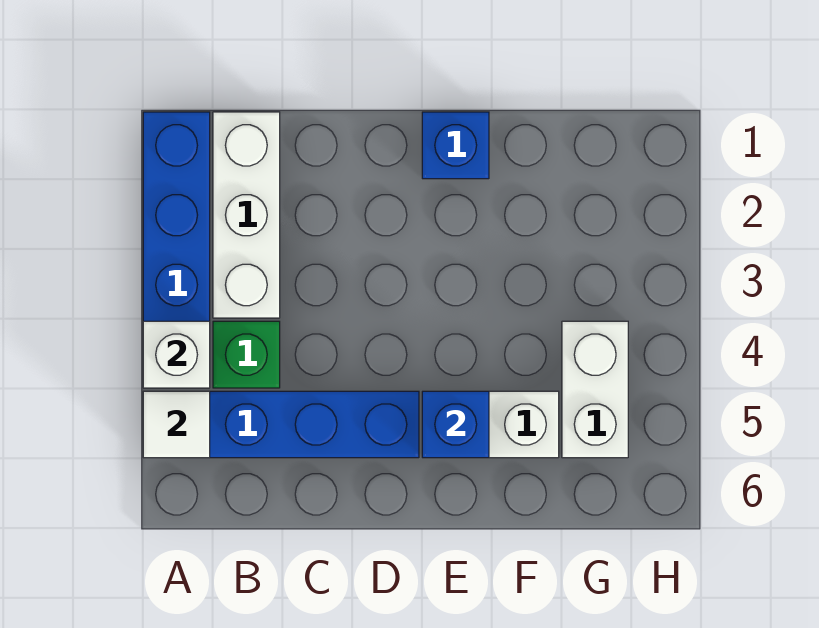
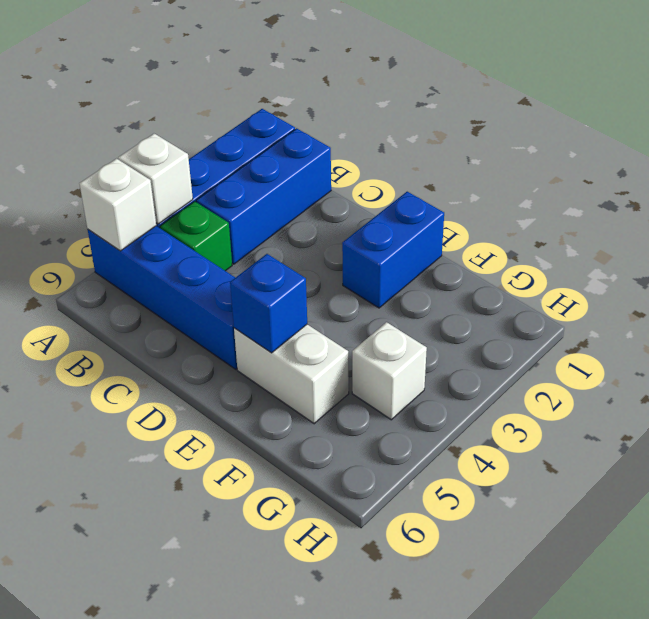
white tile A5 level 2 -> white brick A5 level 2
white brick B1:B3 level 1 -> blue brick B1:B3 level 1
blue brick E1 level 1 -> blue brick E1:E2 level 1
white brick G4:G5 level 1 -> white brick G4 level 1

